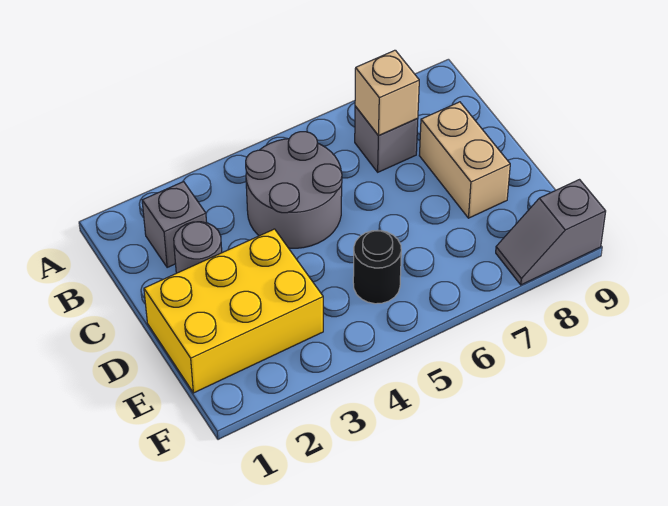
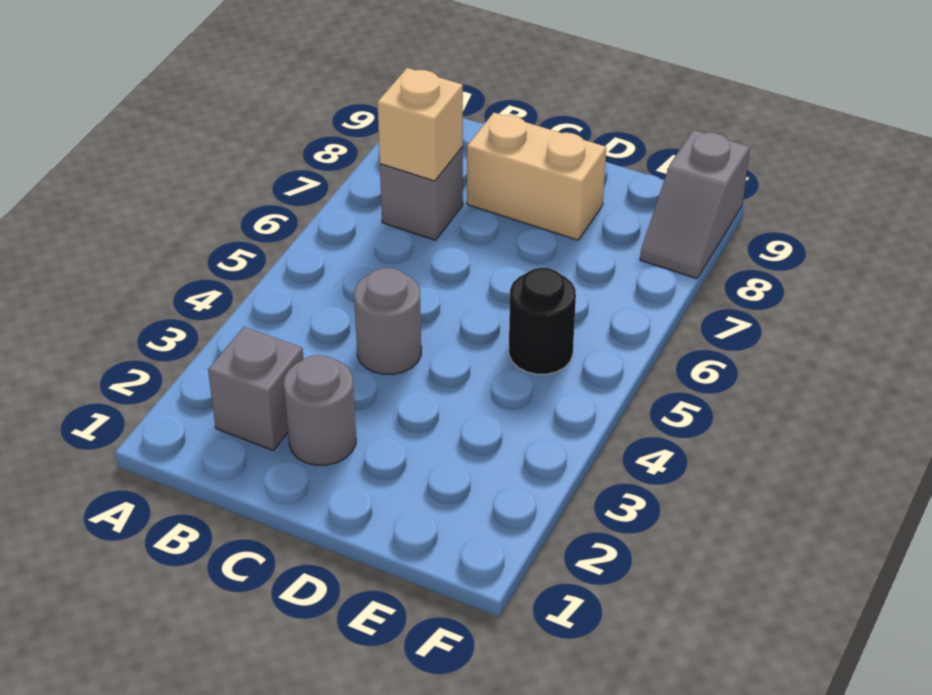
grey round brick B4:C5 level 1 -> grey round brick C4 level 1
yellow brick D1:E3 level 1 -> none

